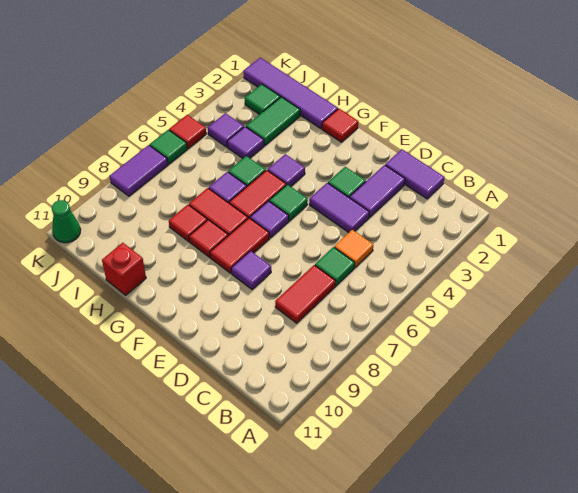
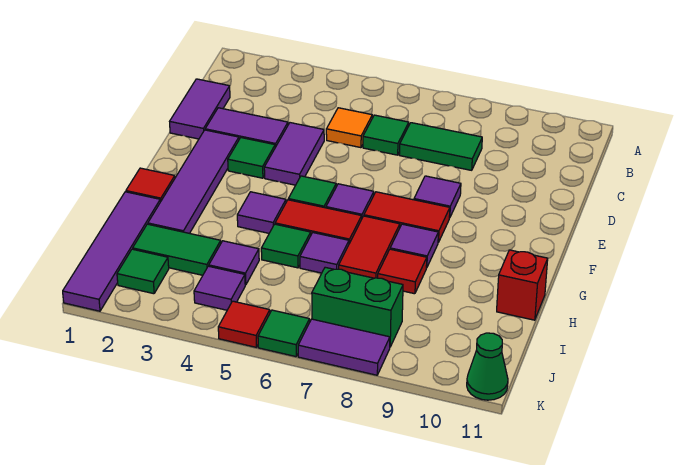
red tile C7:C8 level 1 -> green tile C7:C8 level 1
none -> purple tile E2:H2 level 1
red tile G8 level 1 -> purple tile G8 level 1
none -> green brick J7:J8 level 1

